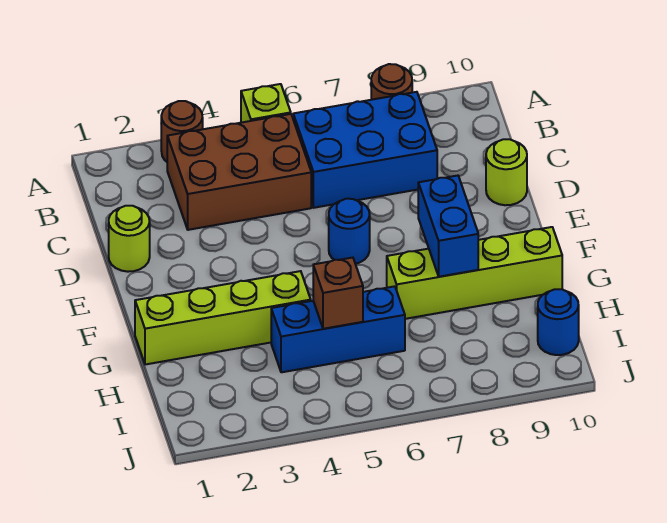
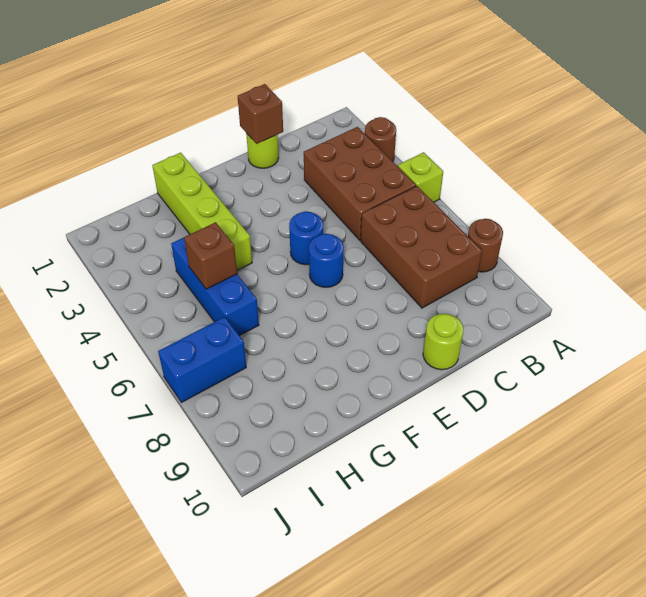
blue brick B6:C8 level 1 -> brown brick B6:C8 level 1
none -> brown brick D1 level 2
blue brick F8:G8 level 2 -> blue brick I7:J7 level 1
lime brick G7:G10 level 1 -> none
blue round brick I10 level 1 -> blue round brick E5 level 1

